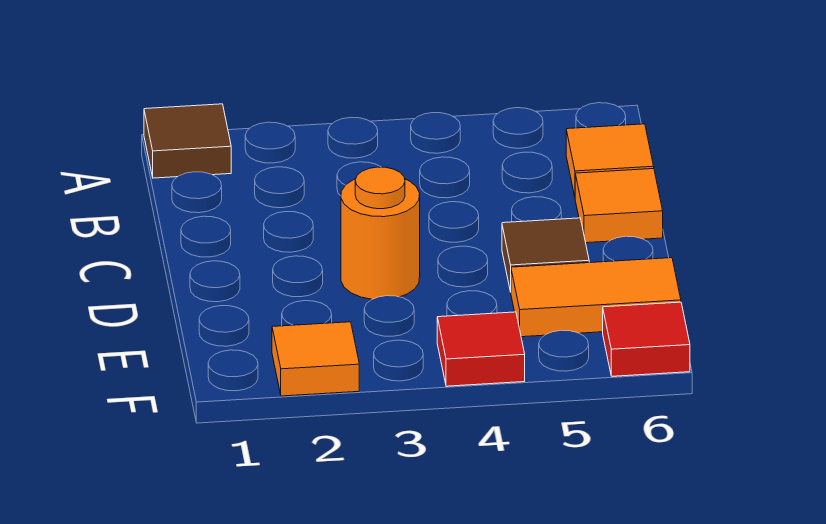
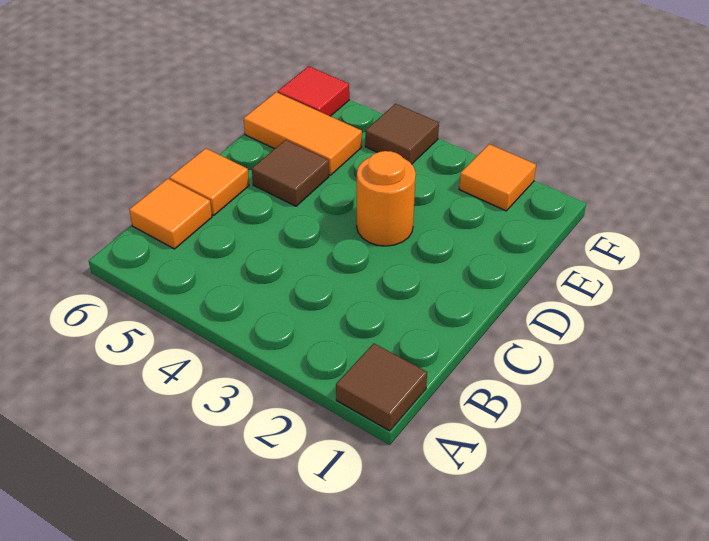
red tile F4 level 1 -> brown tile F4 level 1

